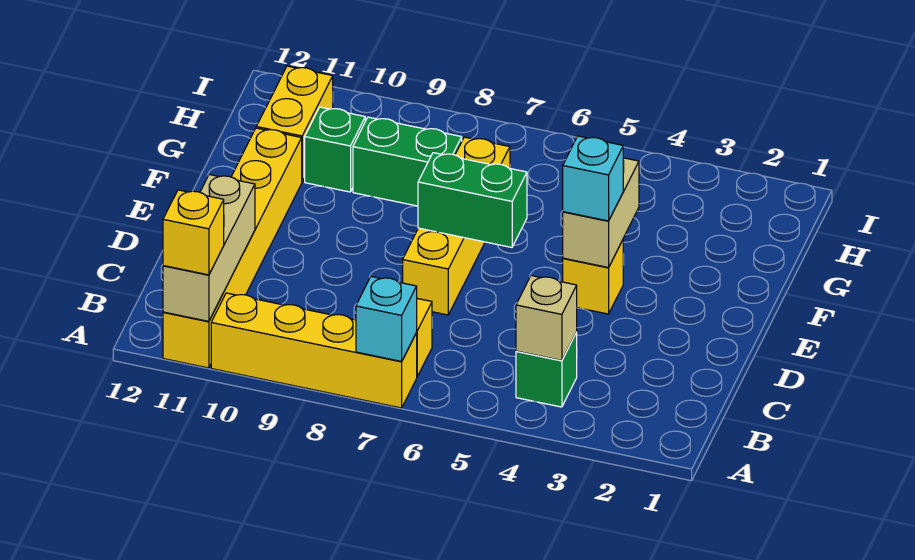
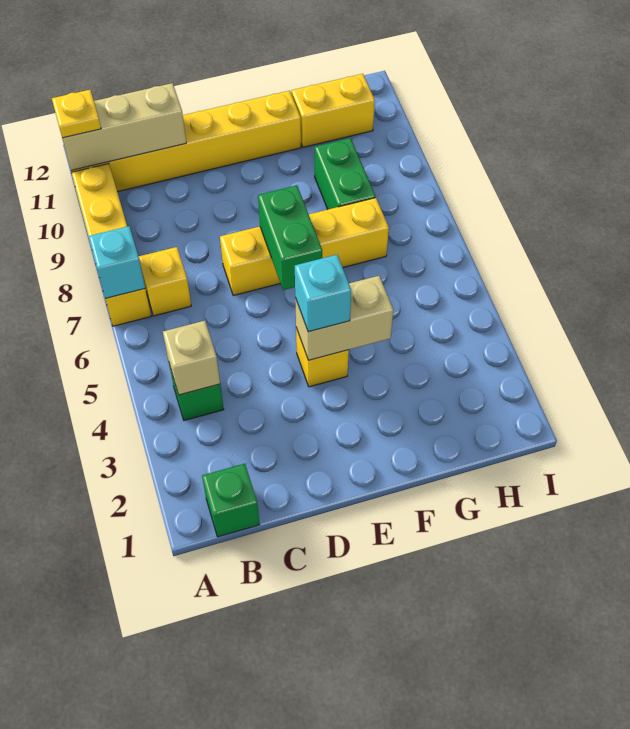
yellow brick A11 level 3 -> yellow plate A11 level 3
green brick G10 level 1 -> green brick B1 level 1

